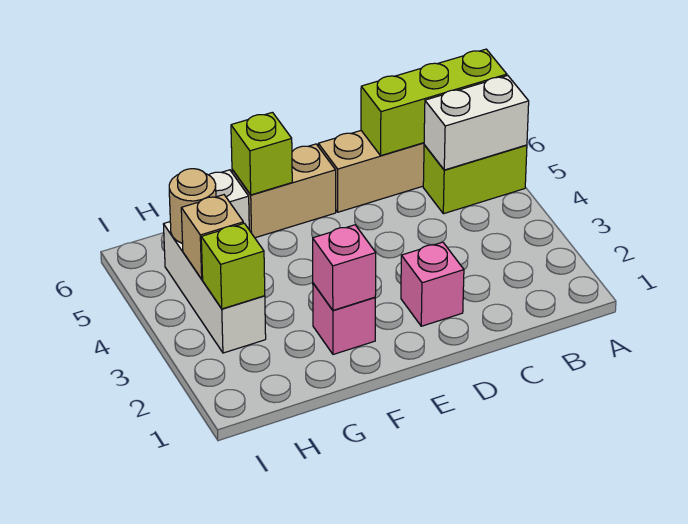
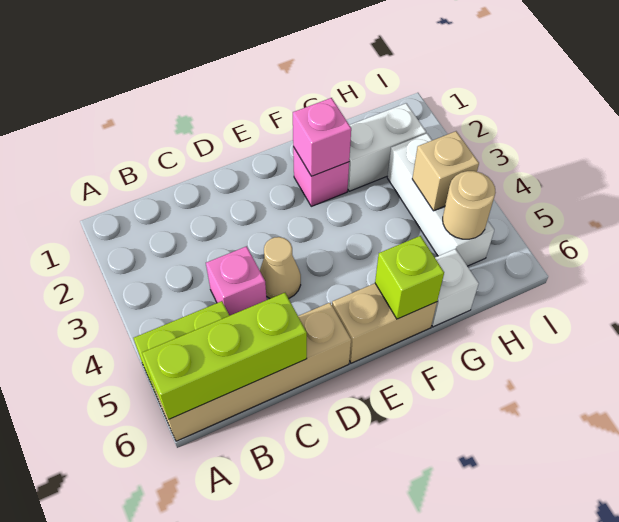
white brick A5:B5 level 2 -> white brick G2:H2 level 1
pink brick D2 level 1 -> pink brick C4 level 1
none -> tan cone D4 level 1
lime brick H3 level 2 -> none

